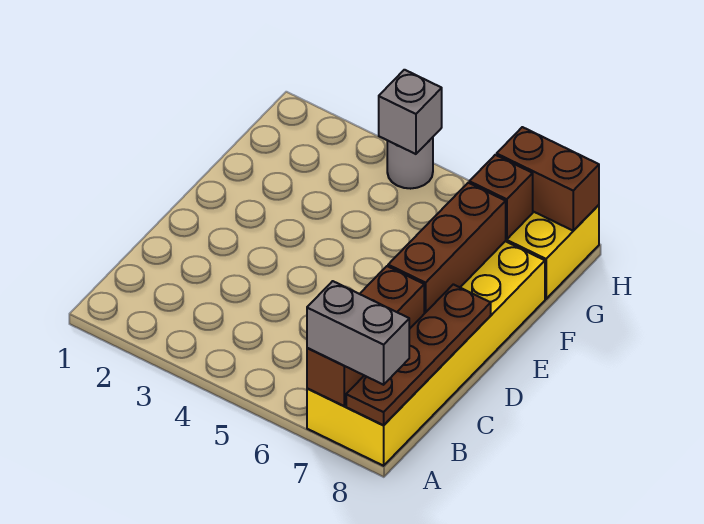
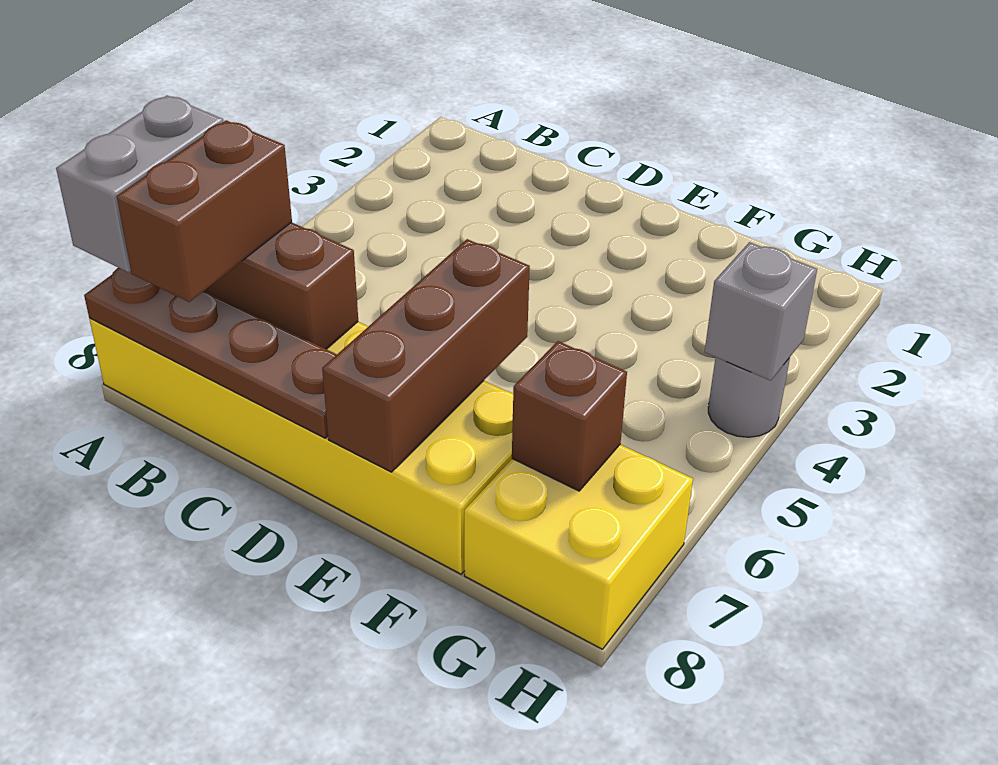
brown brick D7:F7 level 2 -> brown brick E6:E8 level 2
brown brick H7:H8 level 2 -> brown brick B7:B8 level 3

